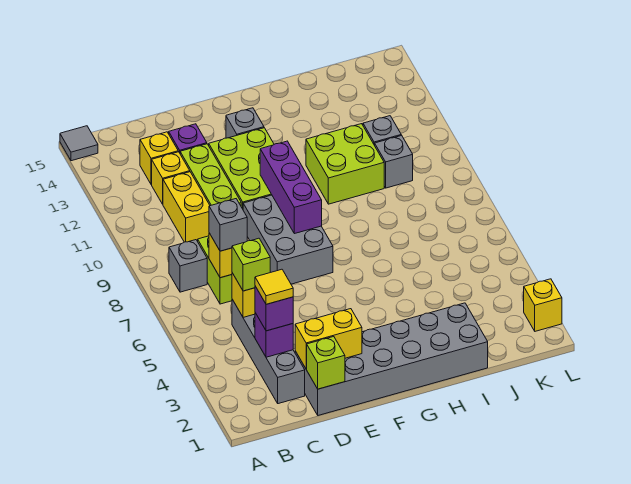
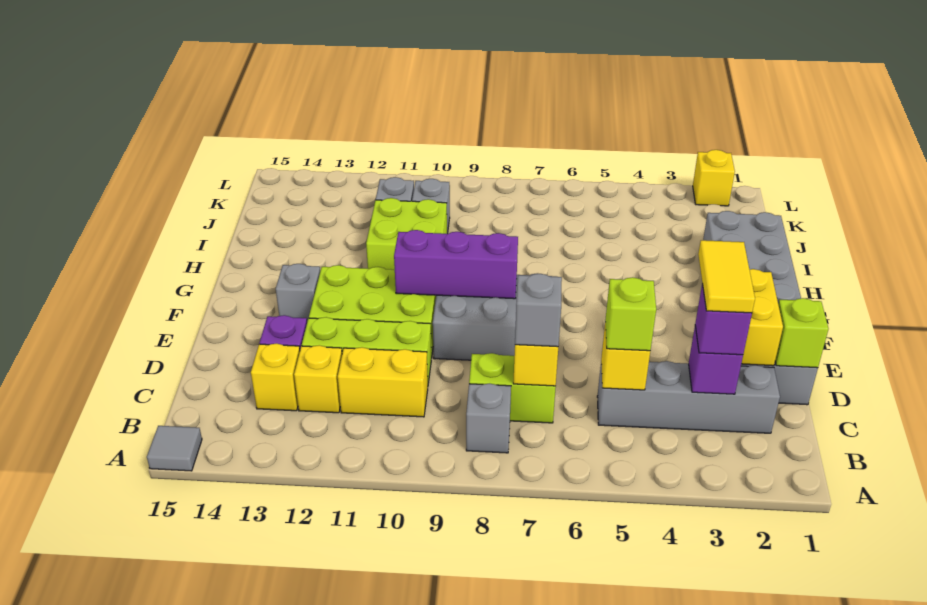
yellow tile C3 level 4 -> yellow tile C3:D3 level 4

